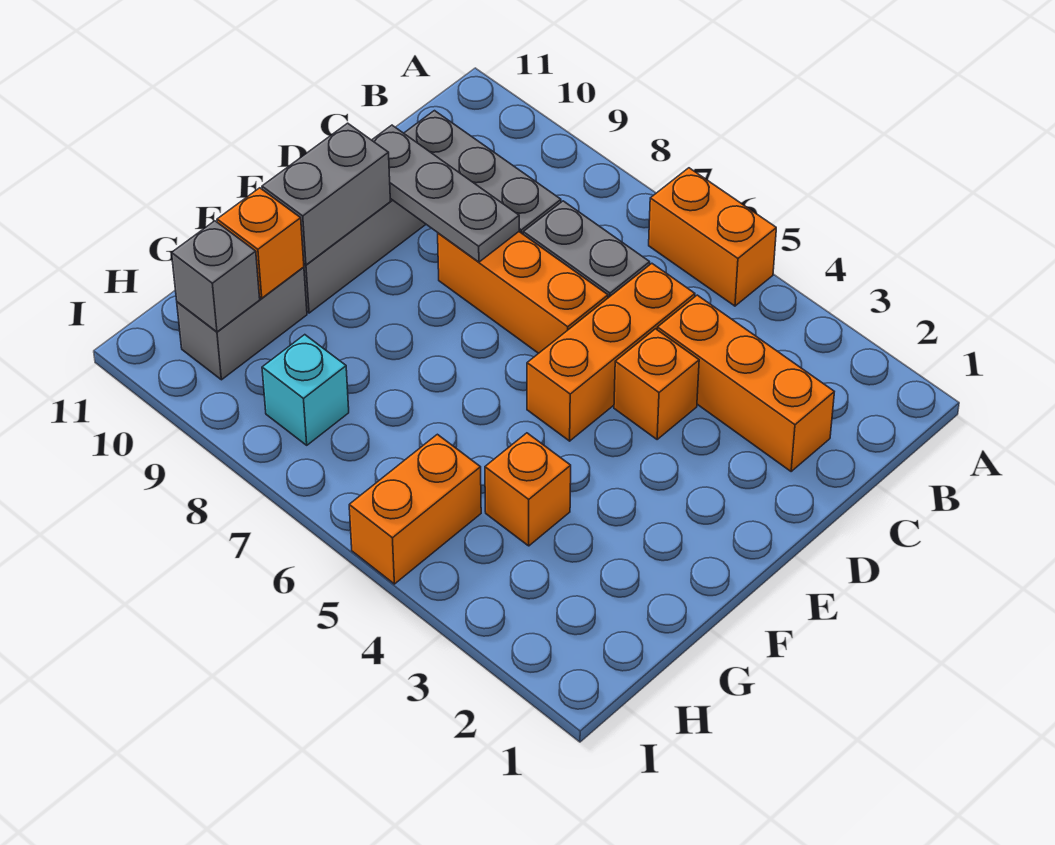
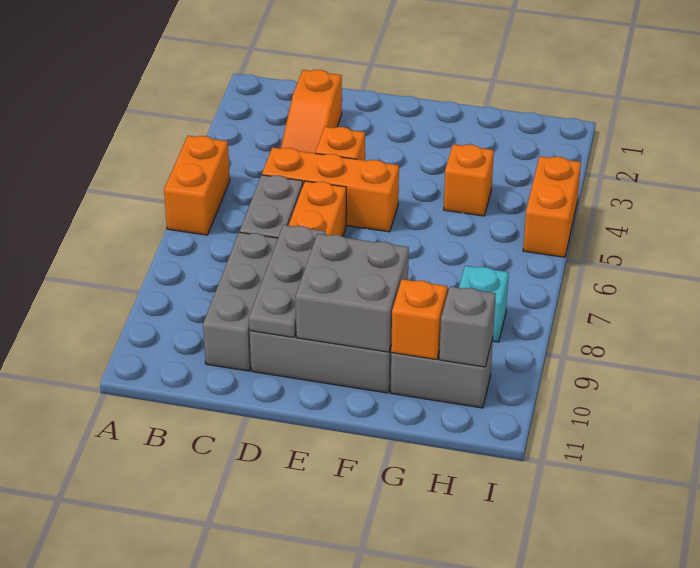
orange brick C2:C4 level 1 -> orange slope C2:C4 level 1 top 2
grey brick E10:F10 level 2 -> grey brick E9:F10 level 2
orange brick H5:I5 level 1 -> orange brick I4:I5 level 1

